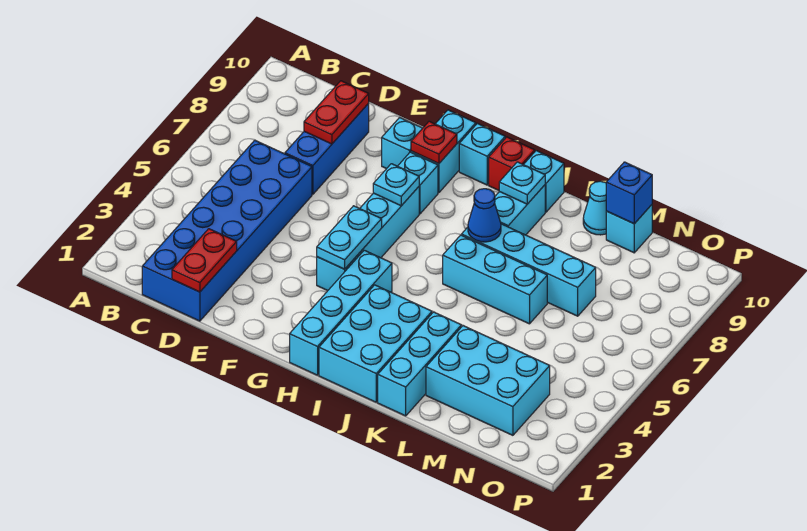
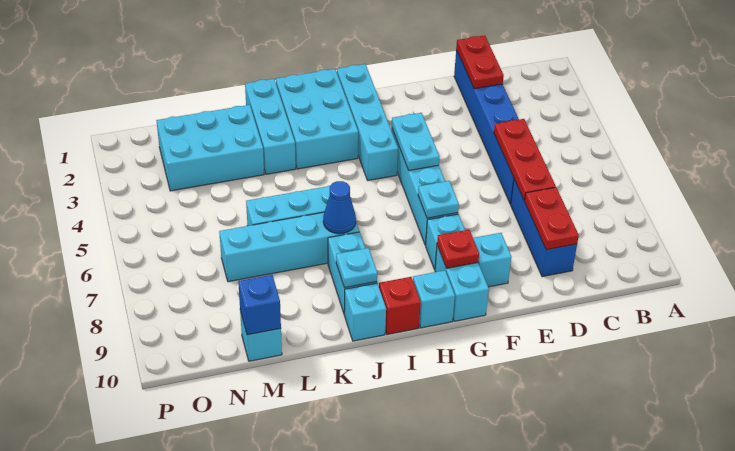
blue brick C1:D6 level 1 -> blue brick D1:D6 level 1
none -> red plate D5:D7 level 2
cyan cone L10 level 1 -> none

